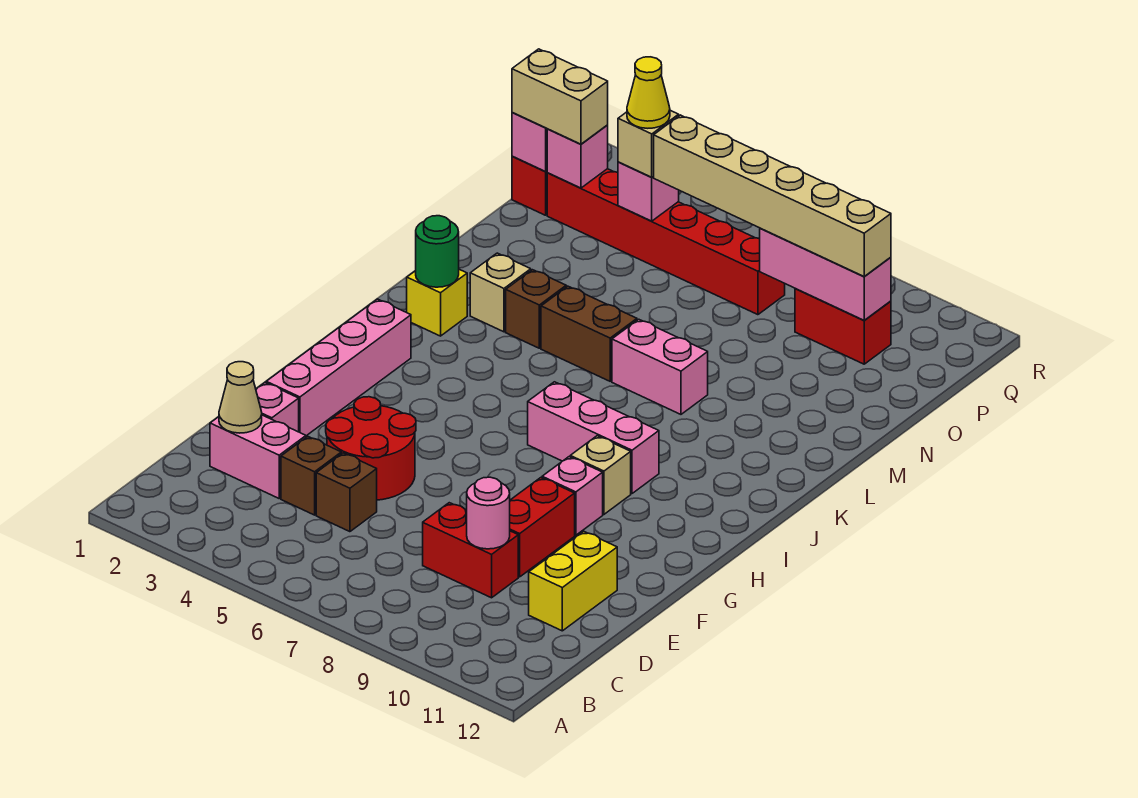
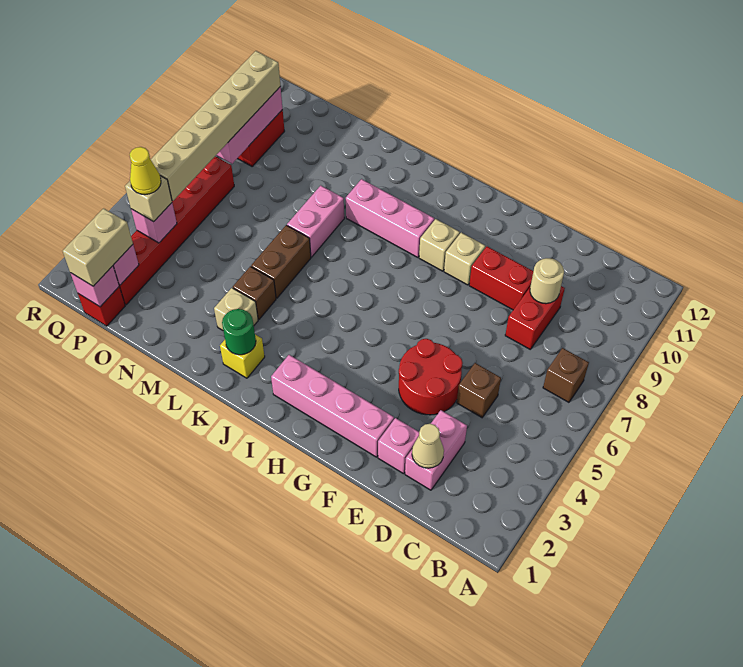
brown brick D4 level 1 -> brown brick B7 level 1
pink round brick D9 level 2 -> tan round brick D9 level 2
yellow brick D11:E11 level 1 -> none
pink brick G9 level 1 -> tan brick G9 level 1
pink brick I7:I9 level 1 -> pink brick I9:K9 level 1

